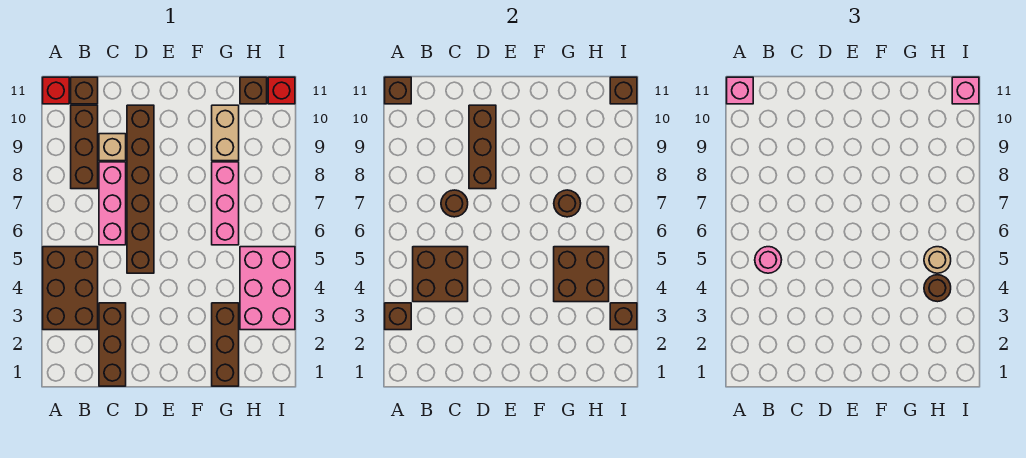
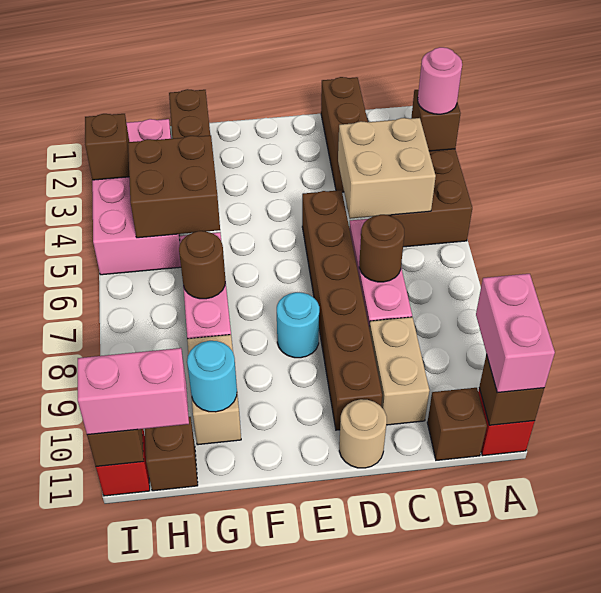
pink brick A11 level 3 -> pink brick A10:A11 level 3
brown brick B4:C5 level 2 -> tan brick B4:C5 level 2
pink round brick B5 level 3 -> pink round brick A3 level 3
brown brick B8:B10 level 1 -> none
tan brick C9 level 1 -> tan brick C9:C10 level 1
brown brick D8:D10 level 2 -> none
none -> cyan round brick E8 level 1
none -> cyan round brick G10 level 2
pink brick H3:I5 level 1 -> pink brick H2:I5 level 1
brown round brick H4 level 3 -> none
tan round brick H5 level 3 -> tan round brick D11 level 1
pink brick I11 level 3 -> pink brick H11:I11 level 3

